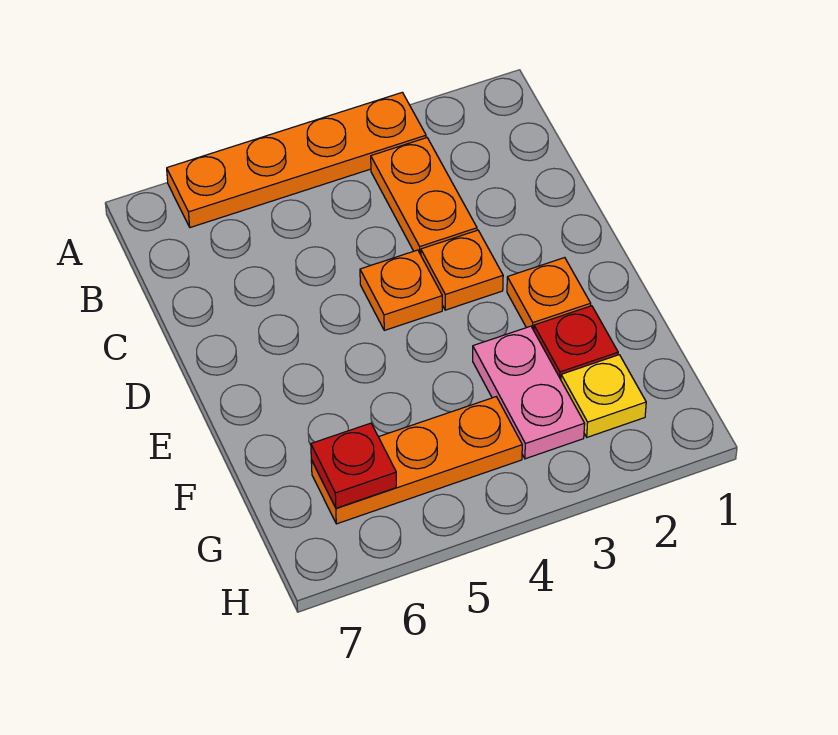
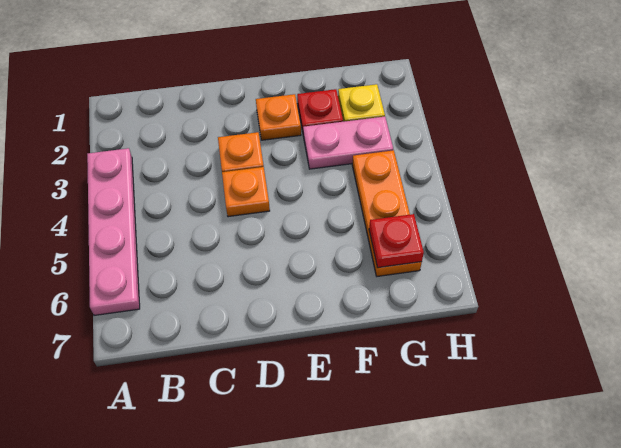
orange plate A3:A6 level 1 -> pink plate A3:A6 level 1
orange plate B3:C3 level 1 -> none

